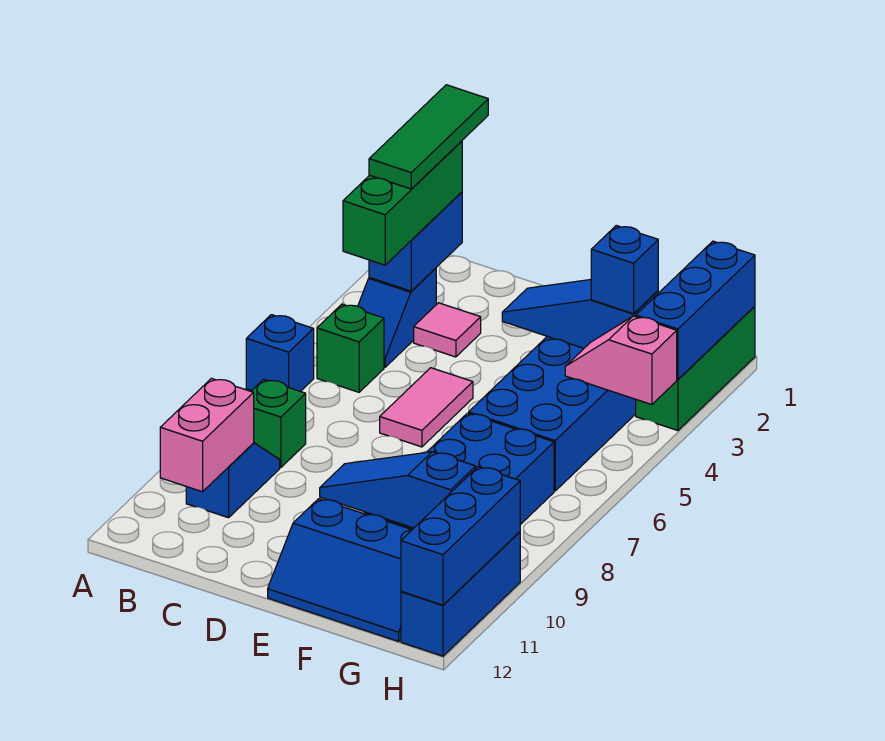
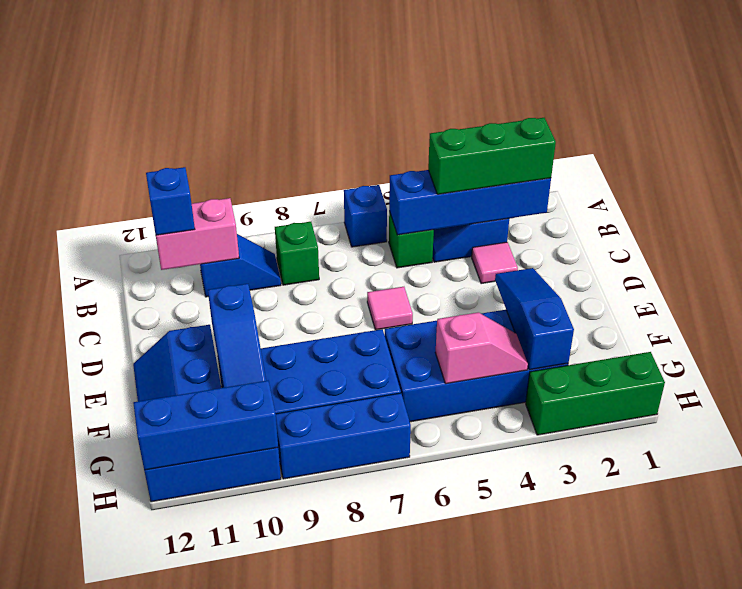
green tile B1:B3 level 4 -> none
blue brick B2:B3 level 2 -> blue brick B2:B5 level 2
pink tile D5:D6 level 1 -> pink tile D6 level 1
blue slope E10:G10 level 2 top G -> blue slope E10:G10 level 2 top E
blue brick G3 level 3 -> blue brick B11 level 3
pink slope G4:H4 level 2 top H -> pink slope G4:G5 level 2 top 5
blue brick H1:H3 level 2 -> blue brick H7:H9 level 1

